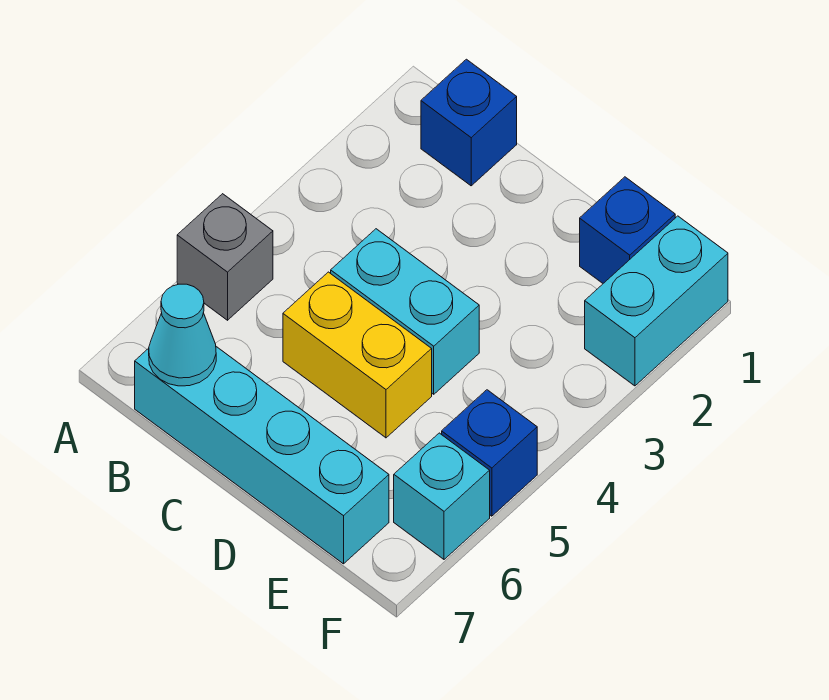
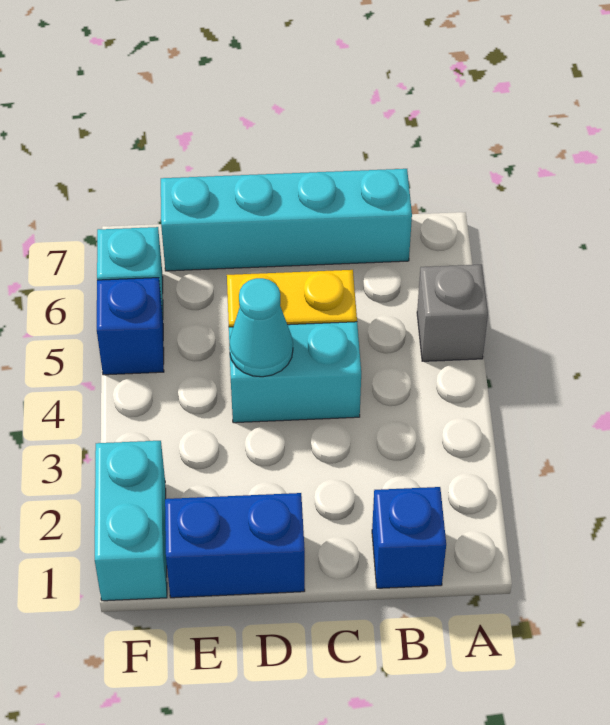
cyan cone B7 level 2 -> cyan cone D4 level 2
blue brick E1 level 1 -> blue brick D1:E1 level 1

